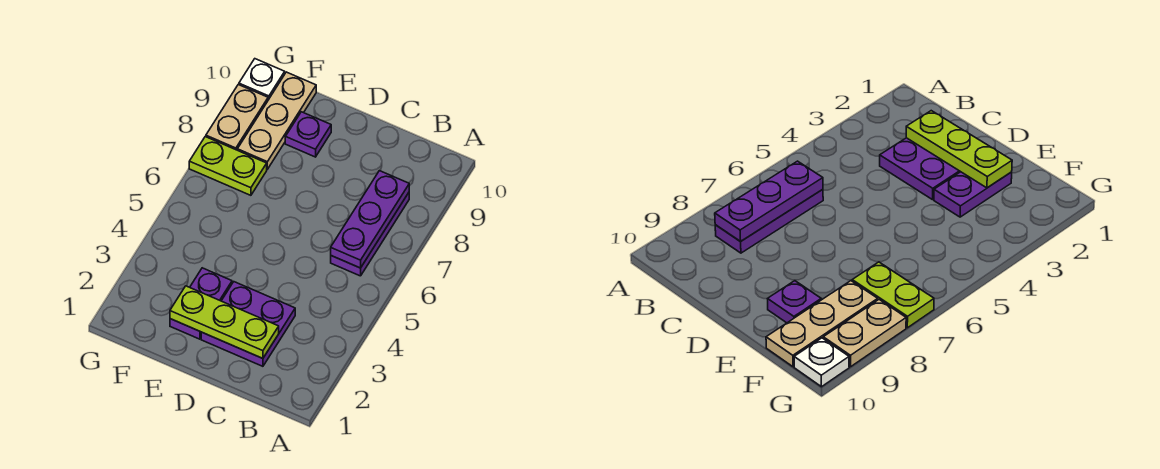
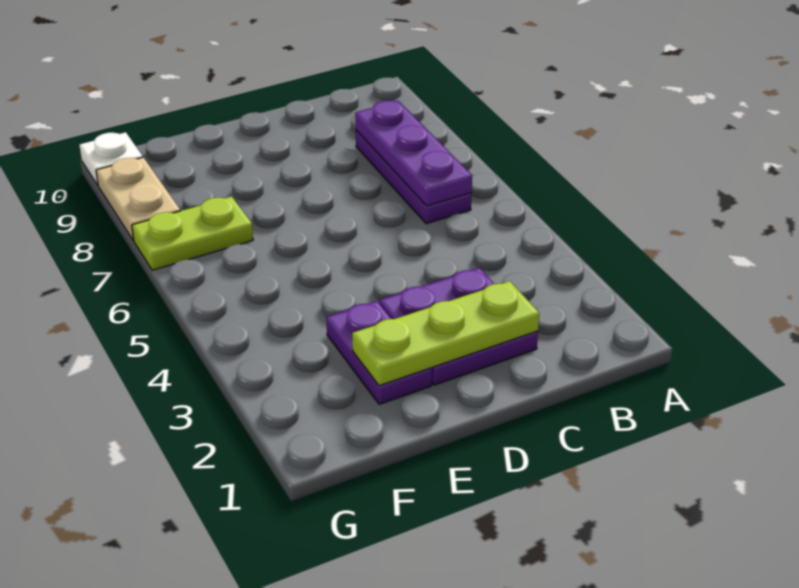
purple plate E9 level 1 -> none
tan plate F8:F10 level 1 -> none

